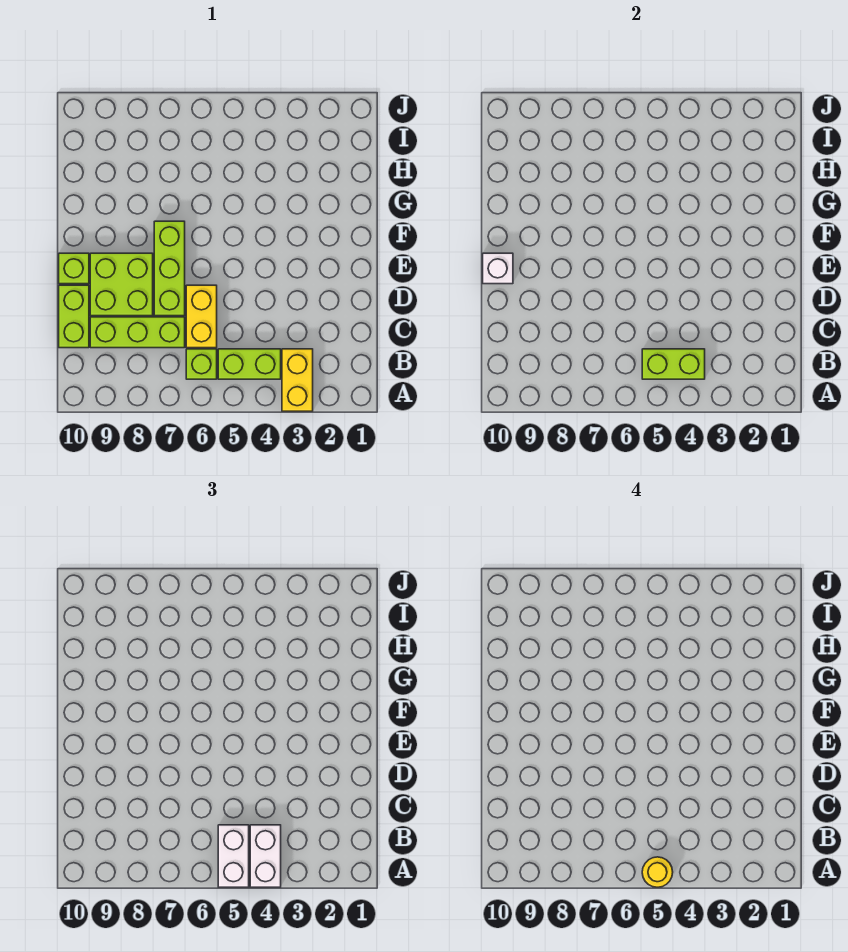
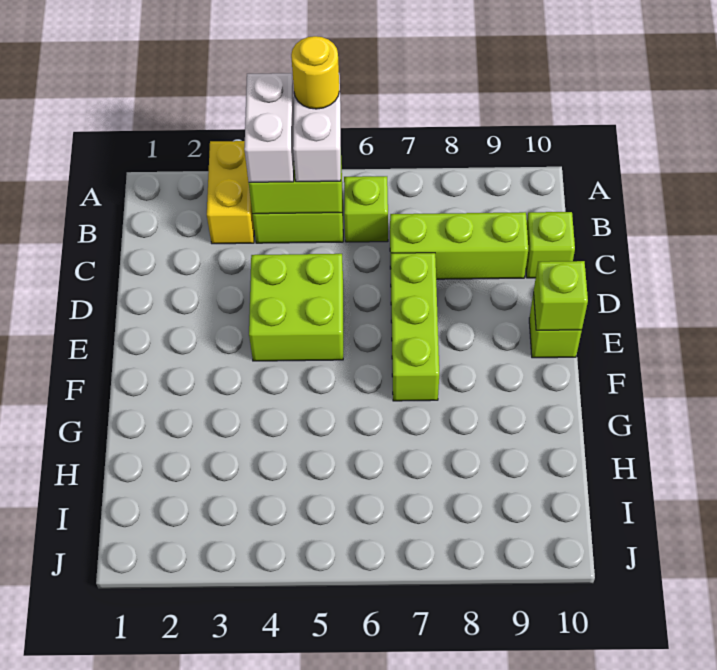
yellow brick C6:D6 level 1 -> none
lime brick C10:D10 level 1 -> lime brick C10 level 1
lime brick D8:E9 level 1 -> lime brick D4:E5 level 1
white brick E10 level 2 -> lime brick E10 level 2

